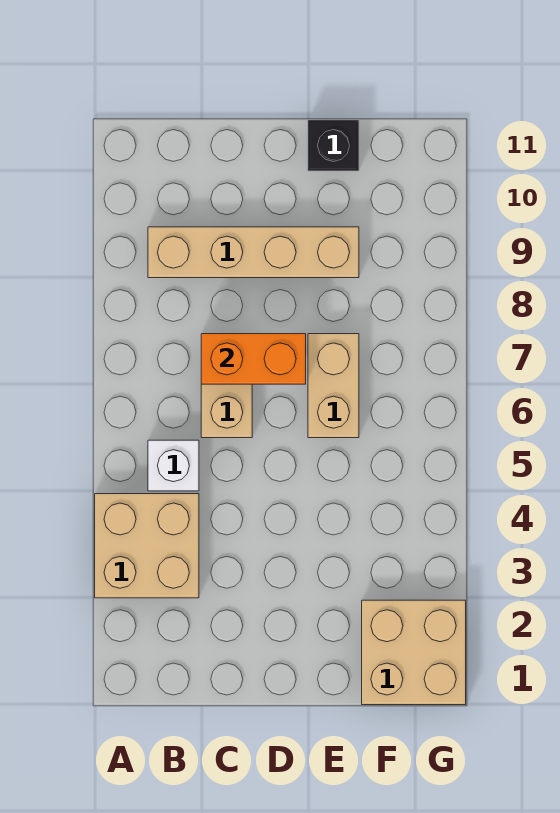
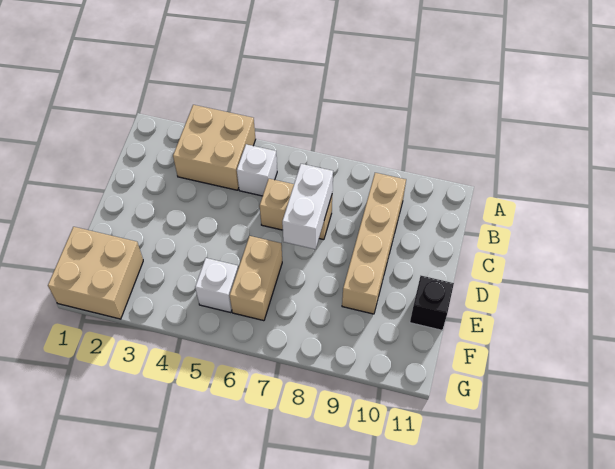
orange brick C7:D7 level 2 -> white brick C7:D7 level 2
tan brick E6:E7 level 1 -> tan brick E6:F6 level 1
none -> white brick F5 level 1

